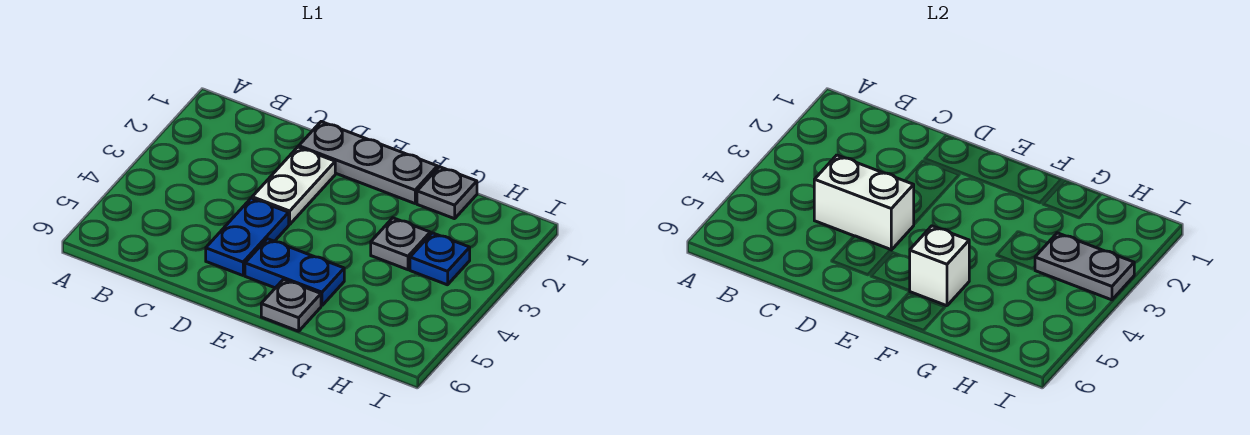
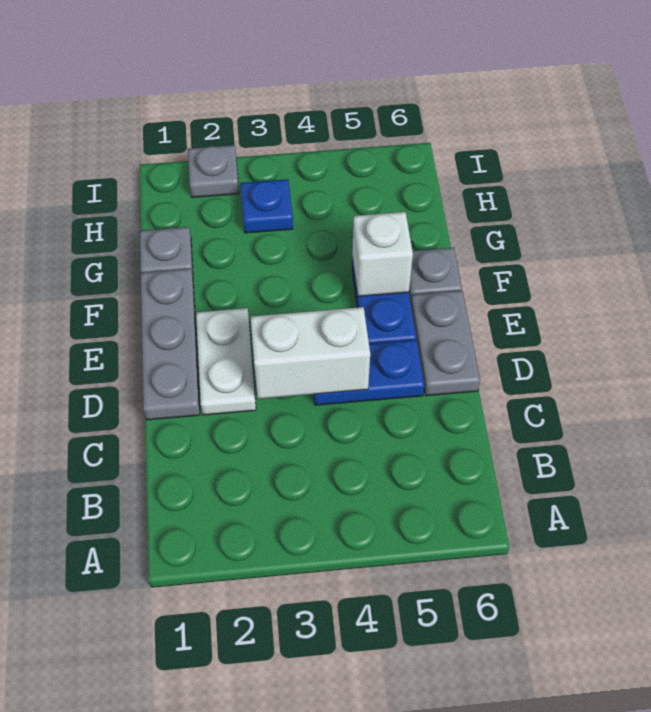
white brick C4:D4 level 2 -> white brick D3:D4 level 2
white plate D2:D3 level 1 -> white plate D2:E2 level 1
grey plate G3 level 1 -> grey plate I2 level 1
grey plate H3:I3 level 2 -> grey plate D6:E6 level 1

